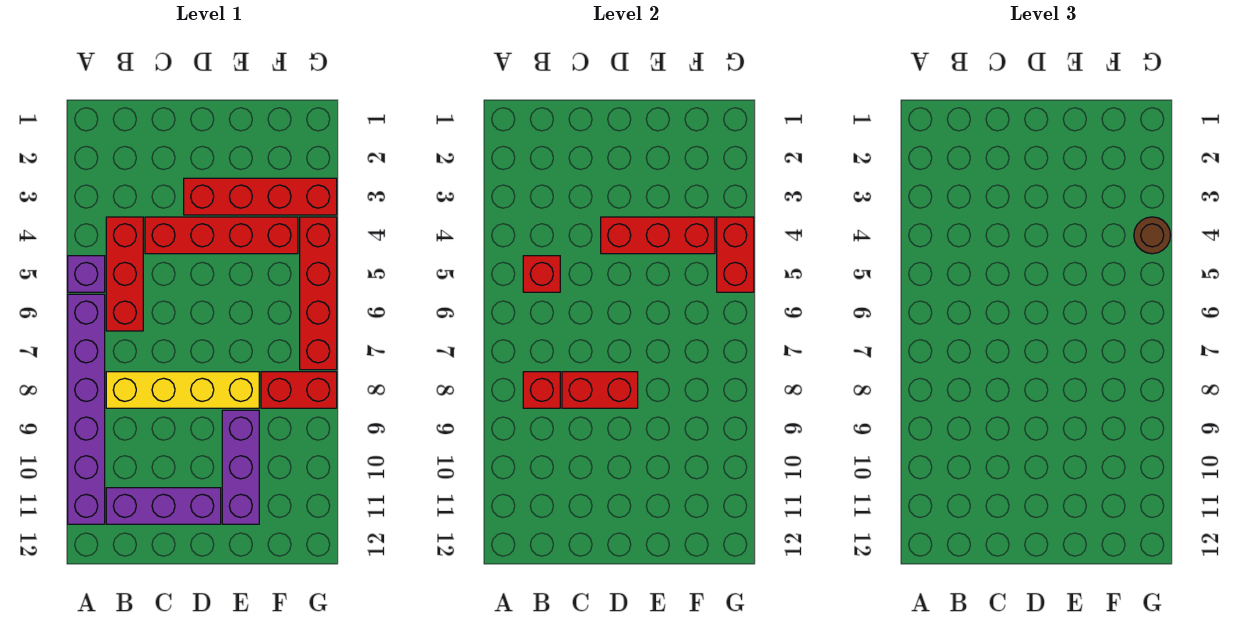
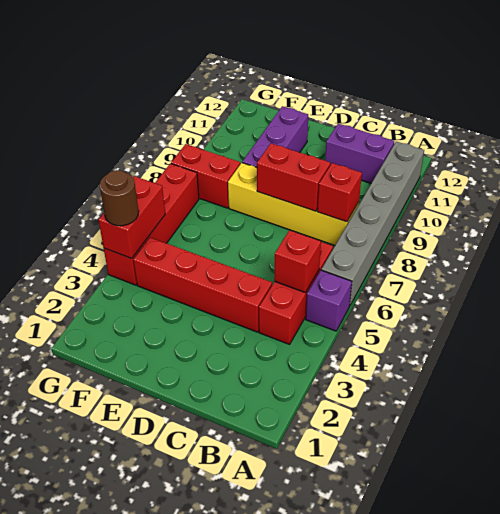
purple brick A6:A11 level 1 -> grey brick A6:A11 level 1
purple brick B11:D11 level 1 -> purple brick B11:C11 level 1
red brick D3:G3 level 1 -> none
red brick D4:F4 level 2 -> none

